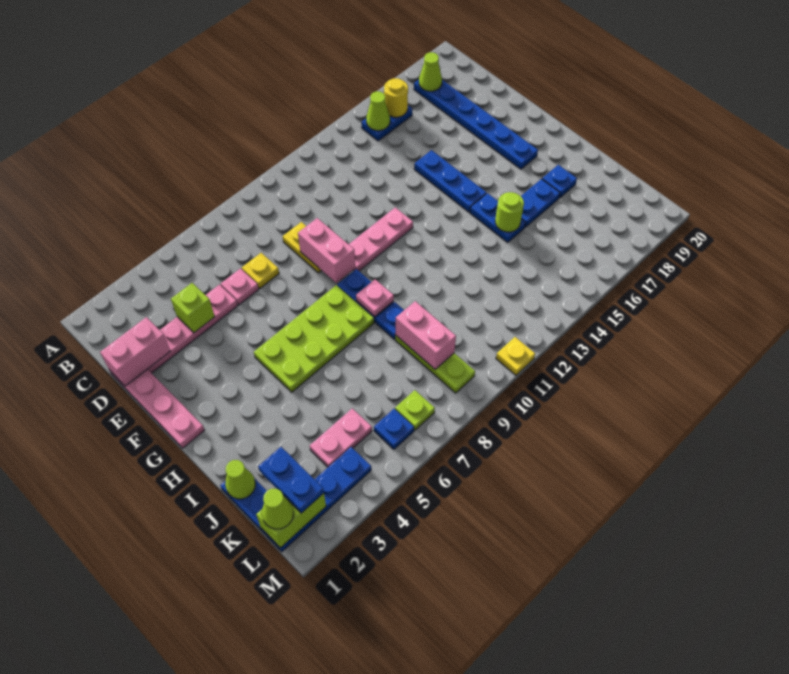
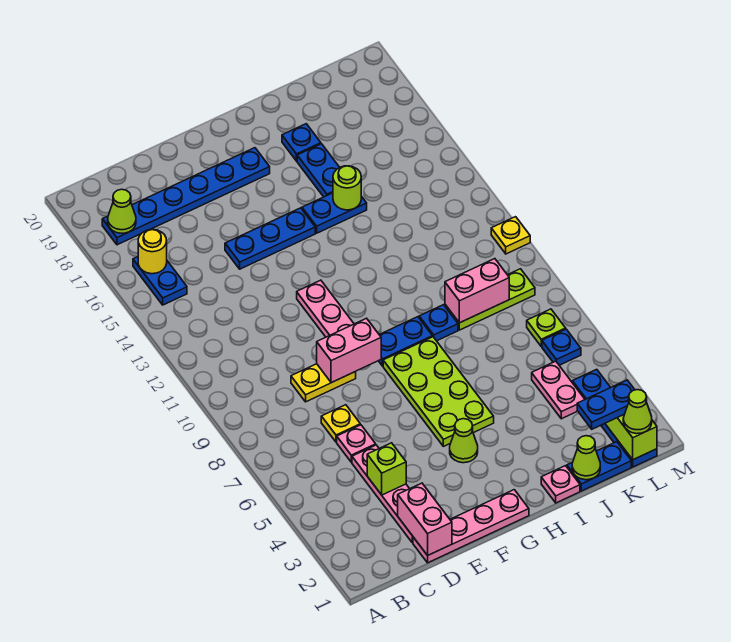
lime cone B15 level 2 -> lime cone G4 level 1
pink plate H9 level 2 -> pink plate I1 level 1

